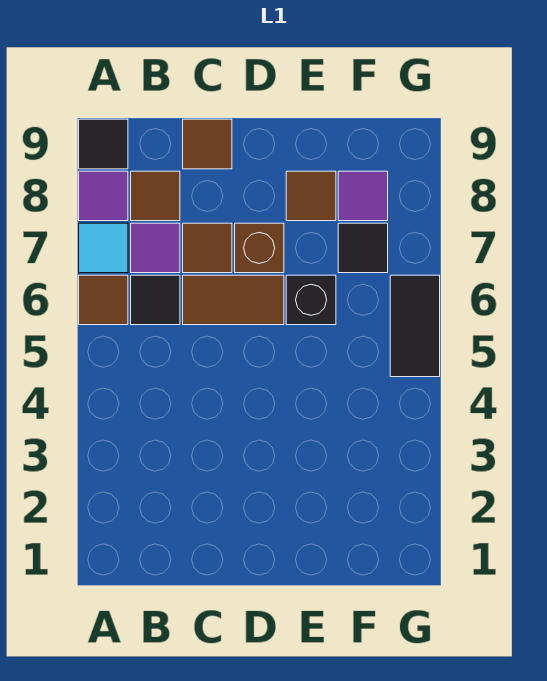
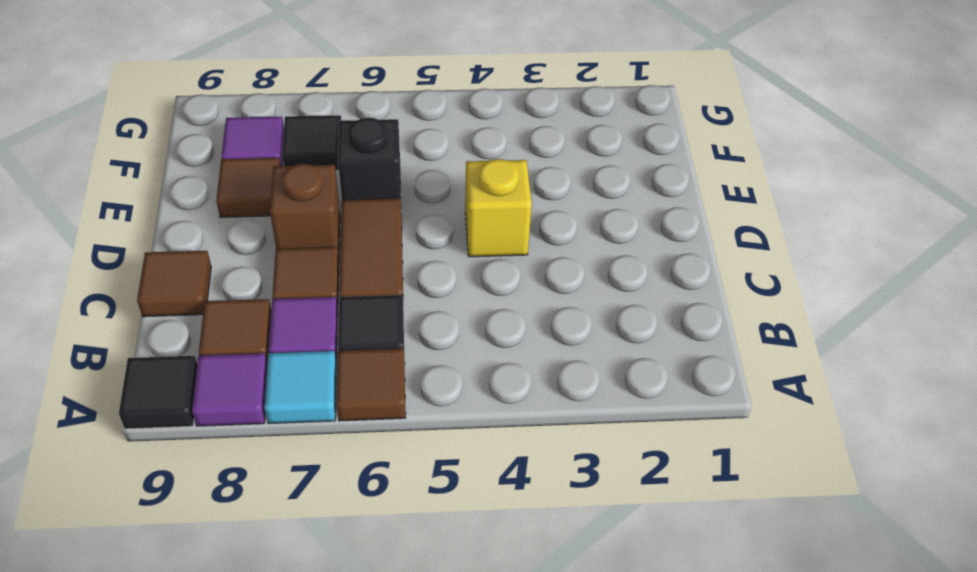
none -> yellow brick D4 level 1
black tile G5:G6 level 1 -> none

